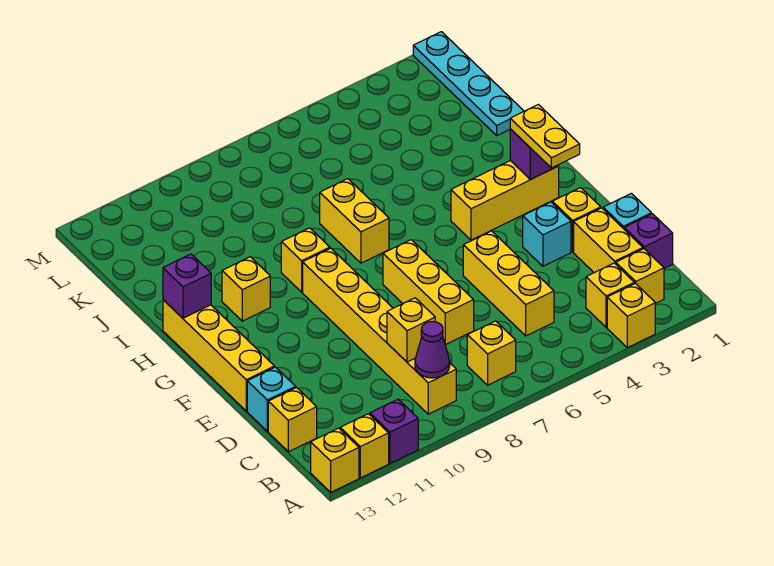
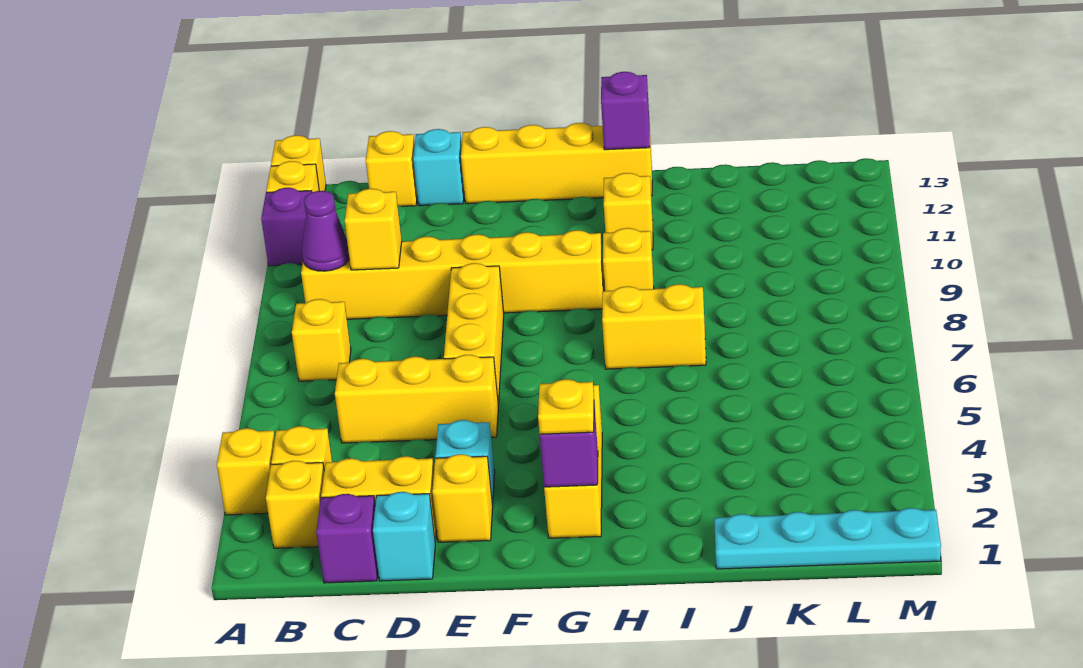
yellow brick D7:F7 level 1 -> yellow brick E6:E8 level 1
yellow plate F2:G2 level 3 -> yellow plate G2 level 3

